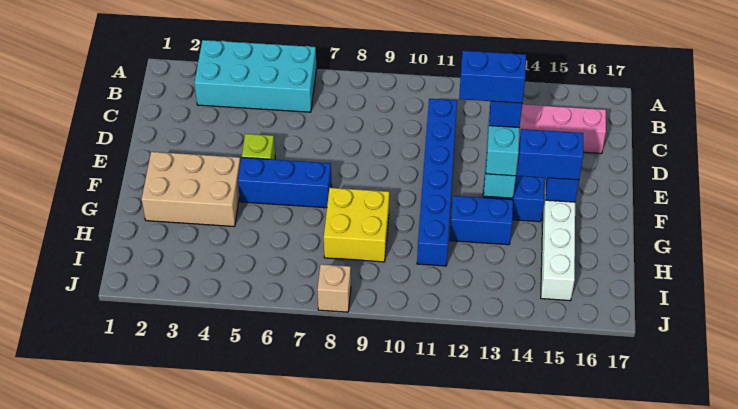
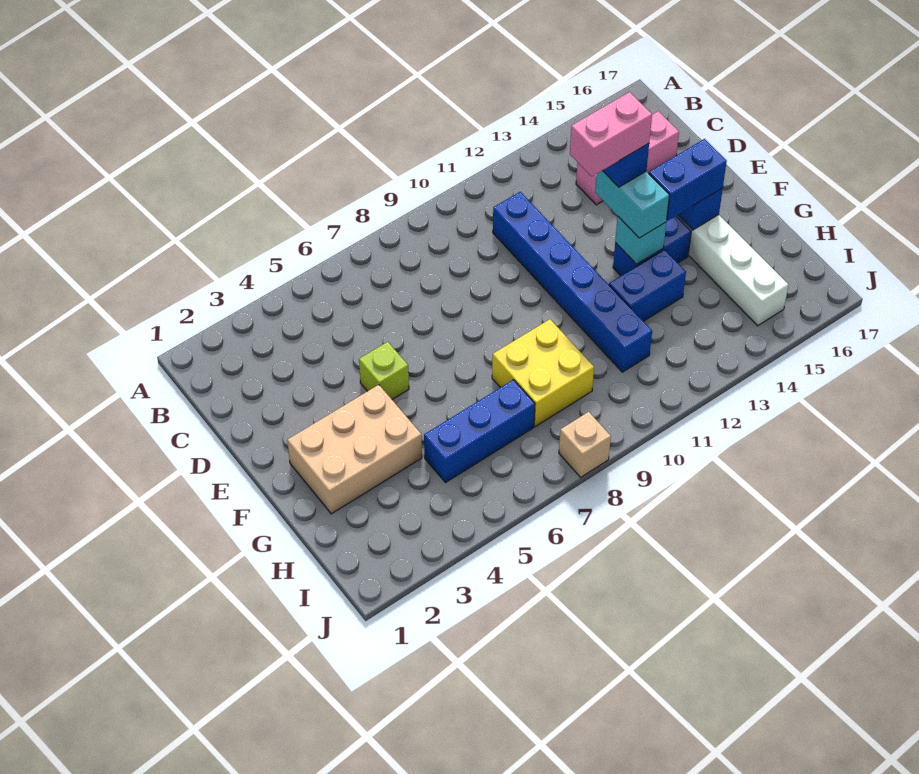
cyan brick A3:B6 level 1 -> none
blue brick E12:E13 level 5 -> pink brick E12:E13 level 5
blue brick F5:F7 level 1 -> blue brick H5:H7 level 1

